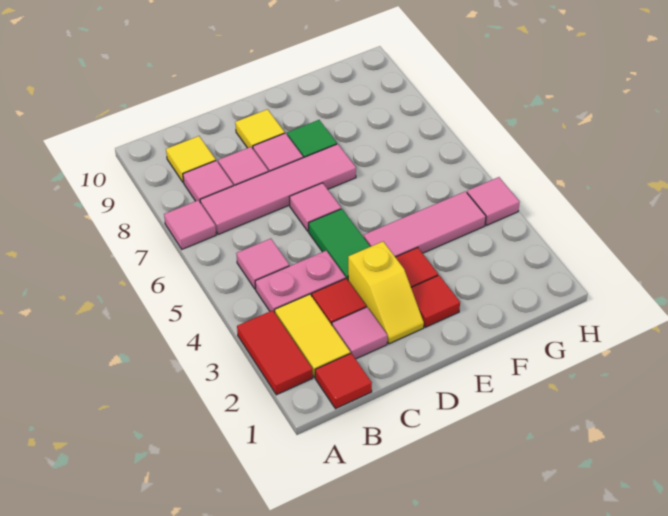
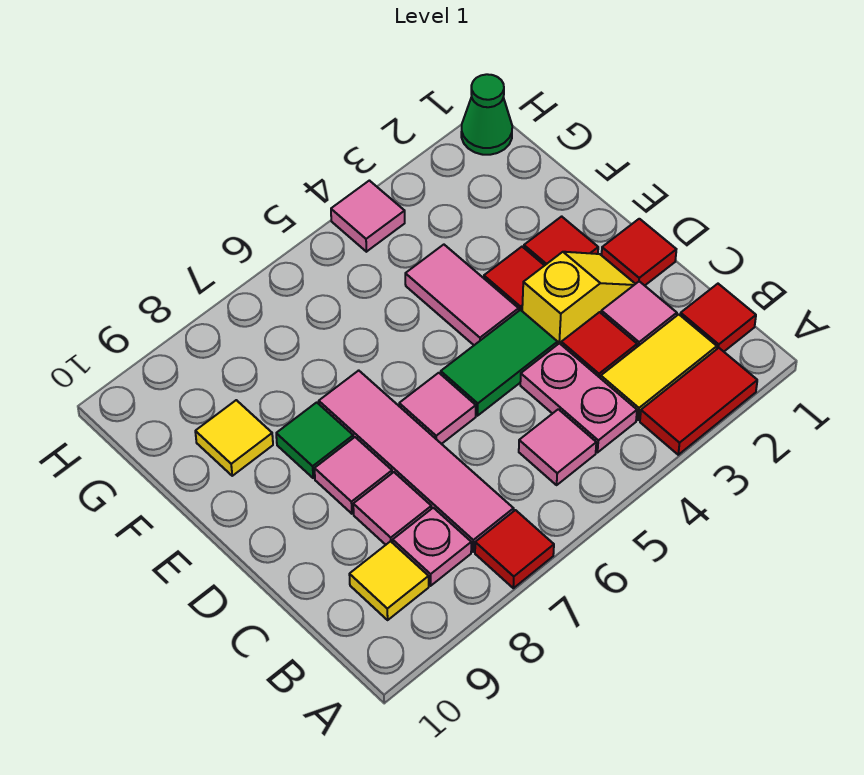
pink tile A7 level 1 -> red tile A7 level 1
pink tile B8 level 1 -> pink plate B8 level 1
none -> red tile D1 level 1
yellow tile D9 level 1 -> yellow tile F9 level 1
pink tile E4:G4 level 1 -> pink tile E4:F4 level 1
none -> green cone H1 level 1

